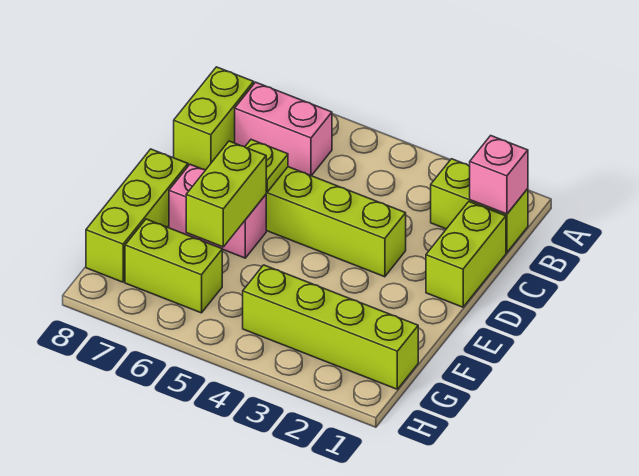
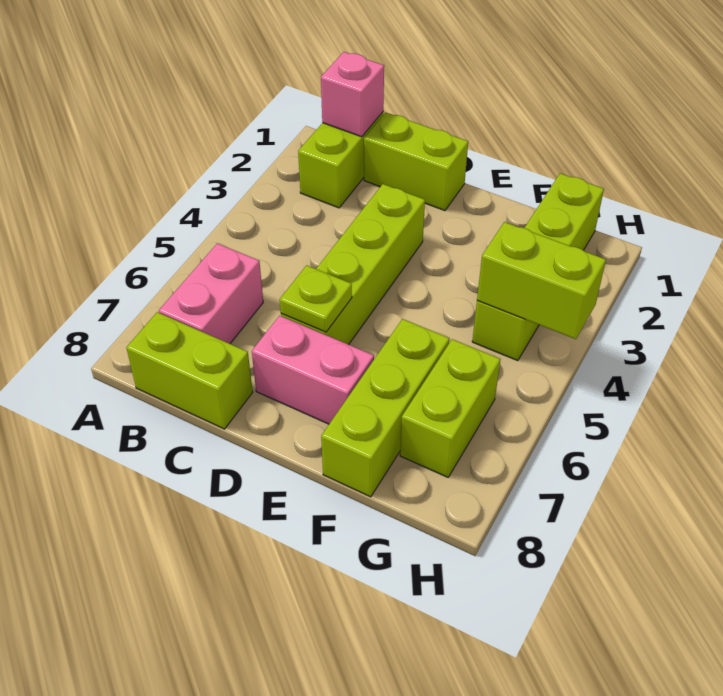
pink brick E6:E7 level 1 -> pink brick D7:E7 level 1
lime brick E6:F6 level 2 -> lime brick G4:H4 level 2
lime brick E8:G8 level 1 -> lime brick F6:F8 level 1

